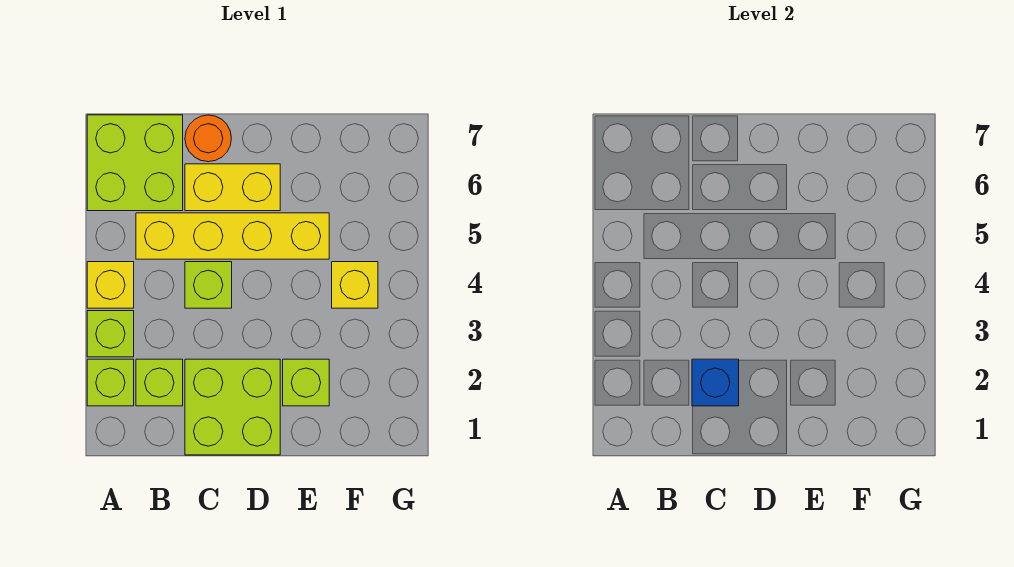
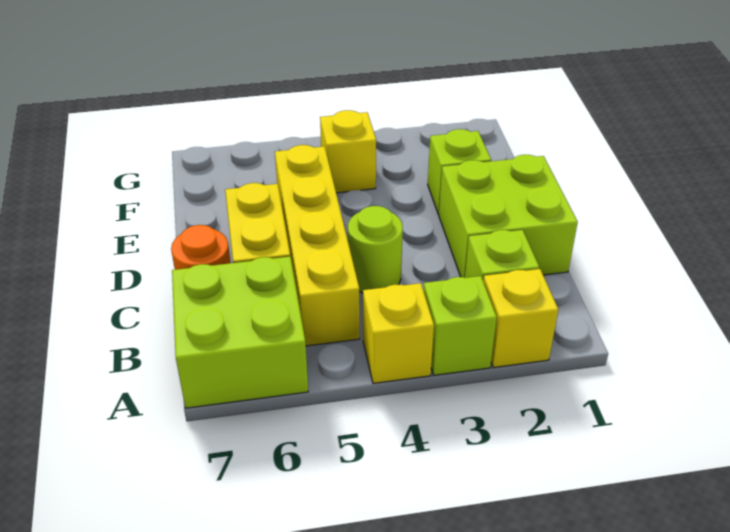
lime brick A2 level 1 -> yellow brick A2 level 1
blue brick C2 level 2 -> none
lime brick C4 level 1 -> lime round brick C4 level 1

